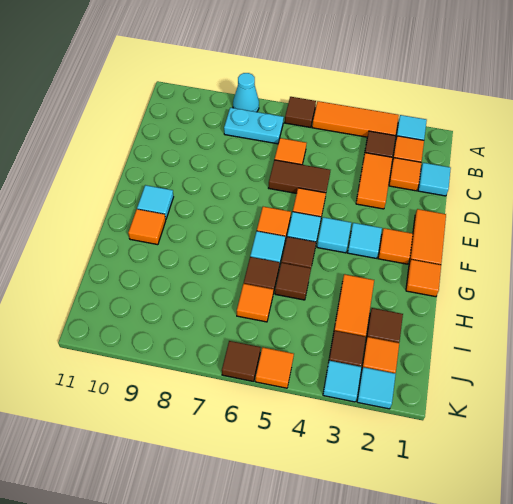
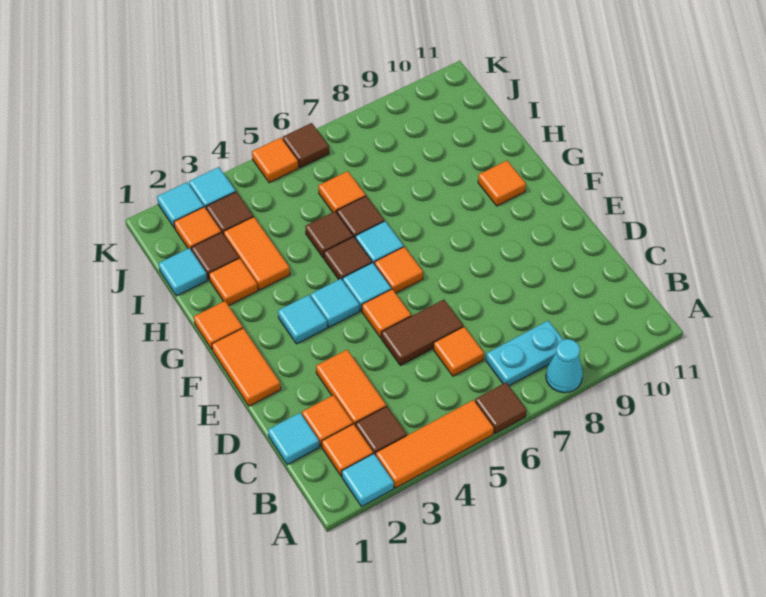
orange tile F2 level 1 -> orange tile H2 level 1
cyan tile F10 level 1 -> cyan tile I1 level 1

